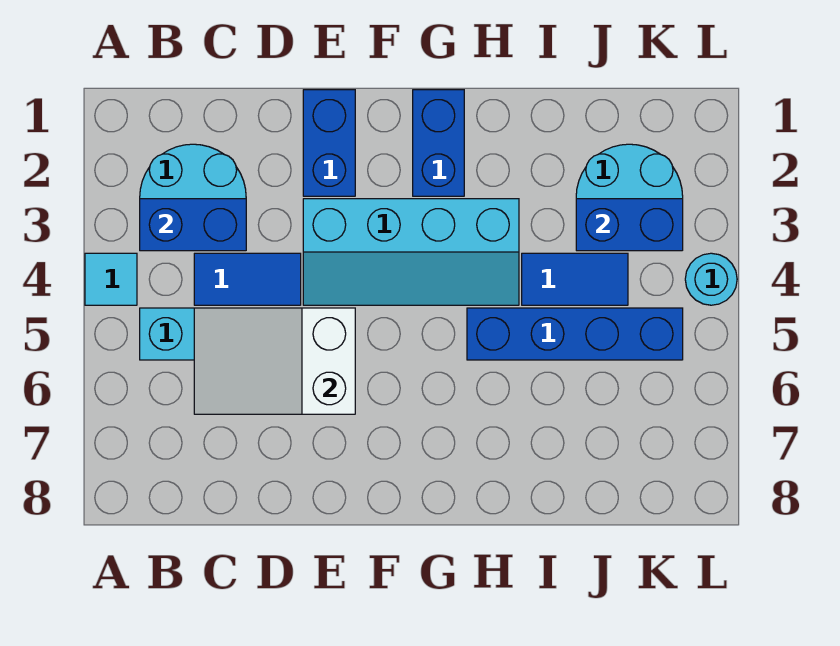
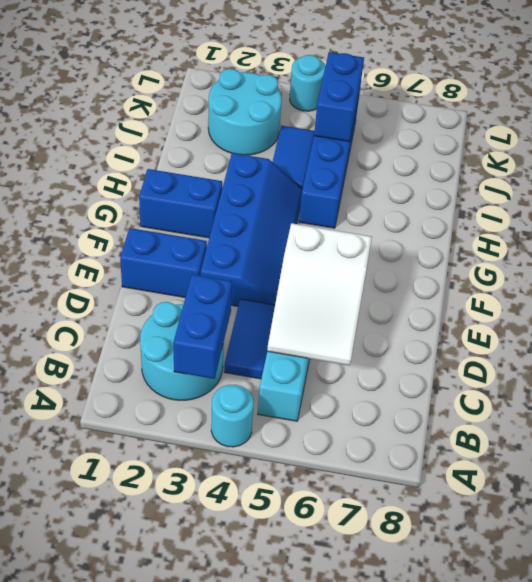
cyan tile A4 level 1 -> cyan round brick A4 level 1
cyan slope E3:H4 level 1 top 3 -> blue slope E3:H4 level 1 top 3
blue brick J3:K3 level 2 -> blue brick J5:K5 level 2

